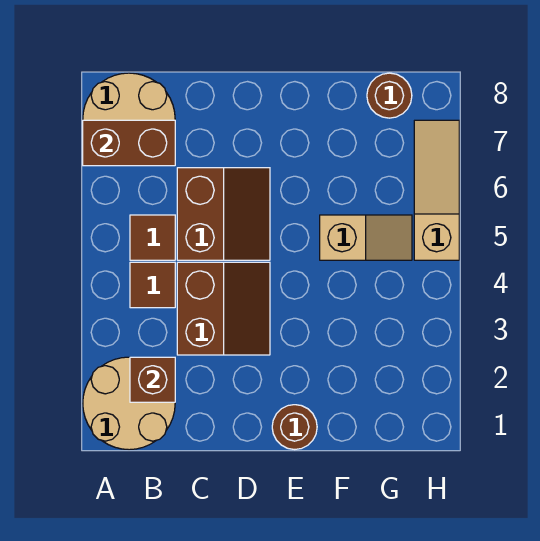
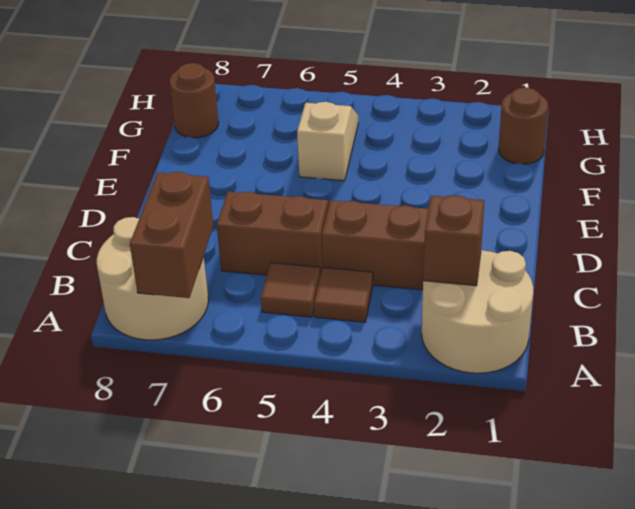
brown round brick E1 level 1 -> brown round brick G1 level 1
tan slope H5:H7 level 1 top 5 -> none

